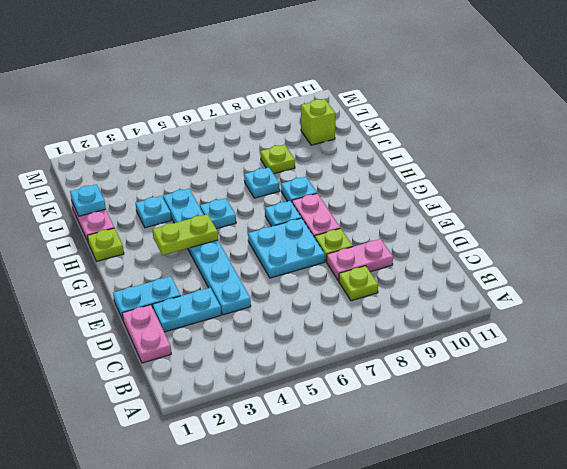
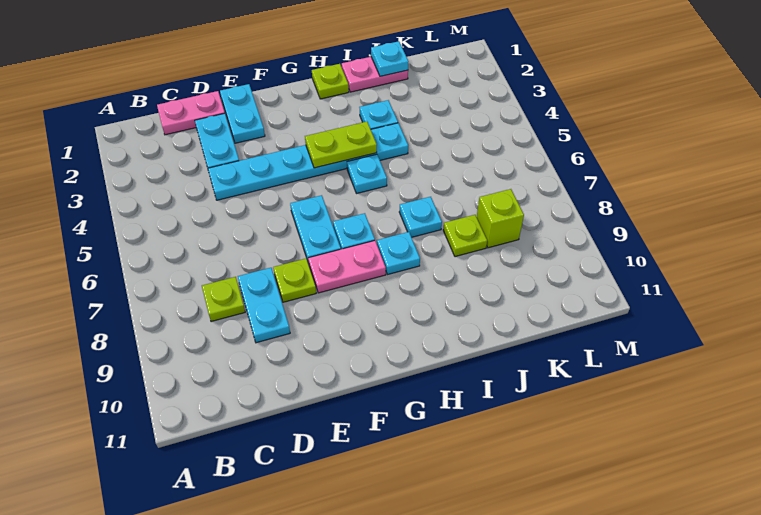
pink plate D8:D9 level 1 -> cyan plate D8:D9 level 1
cyan plate E6:F7 level 1 -> cyan plate F6:F7 level 1
lime plate G3:G4 level 2 -> lime plate G4:H4 level 2
lime brick K10 level 1 -> lime brick K8 level 1

